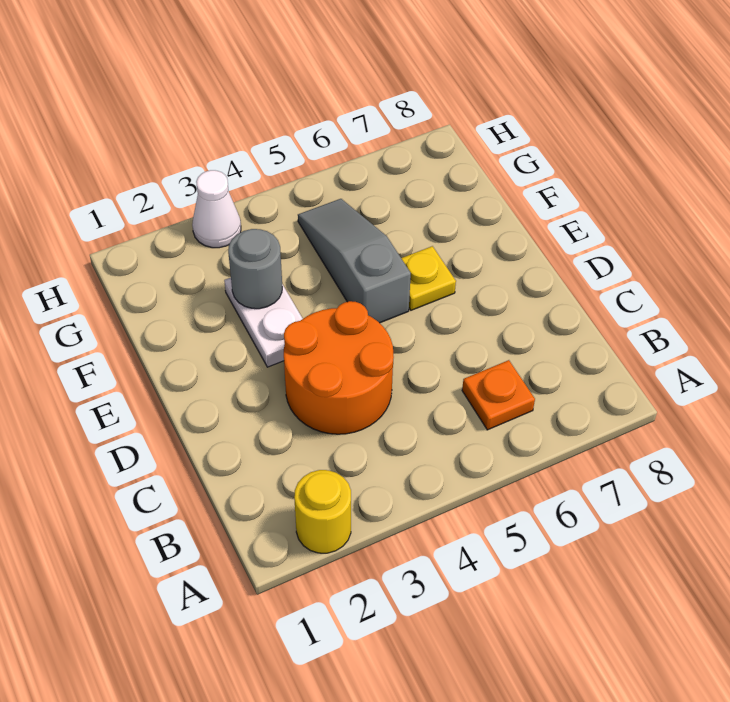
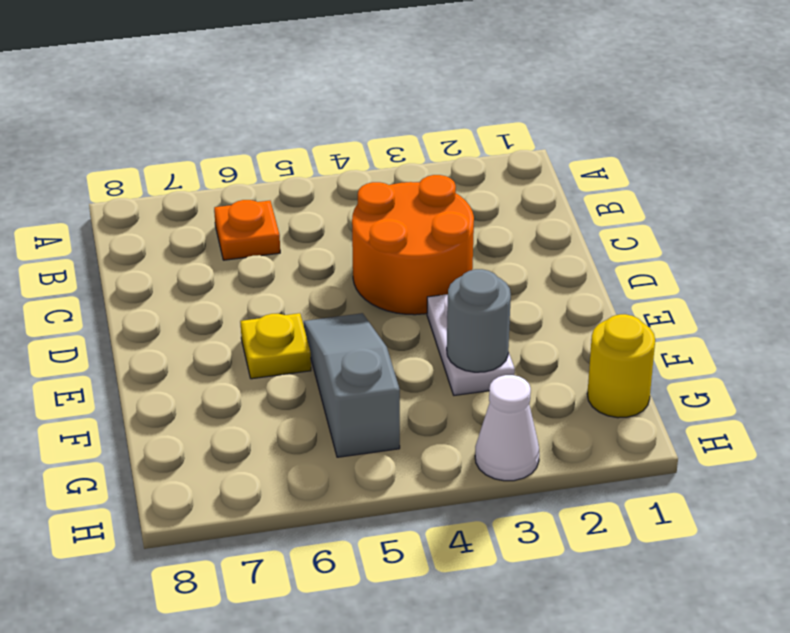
yellow round brick A2 level 1 -> yellow round brick G1 level 1
grey slope E5:G5 level 1 top E -> grey slope E5:G5 level 1 top G

